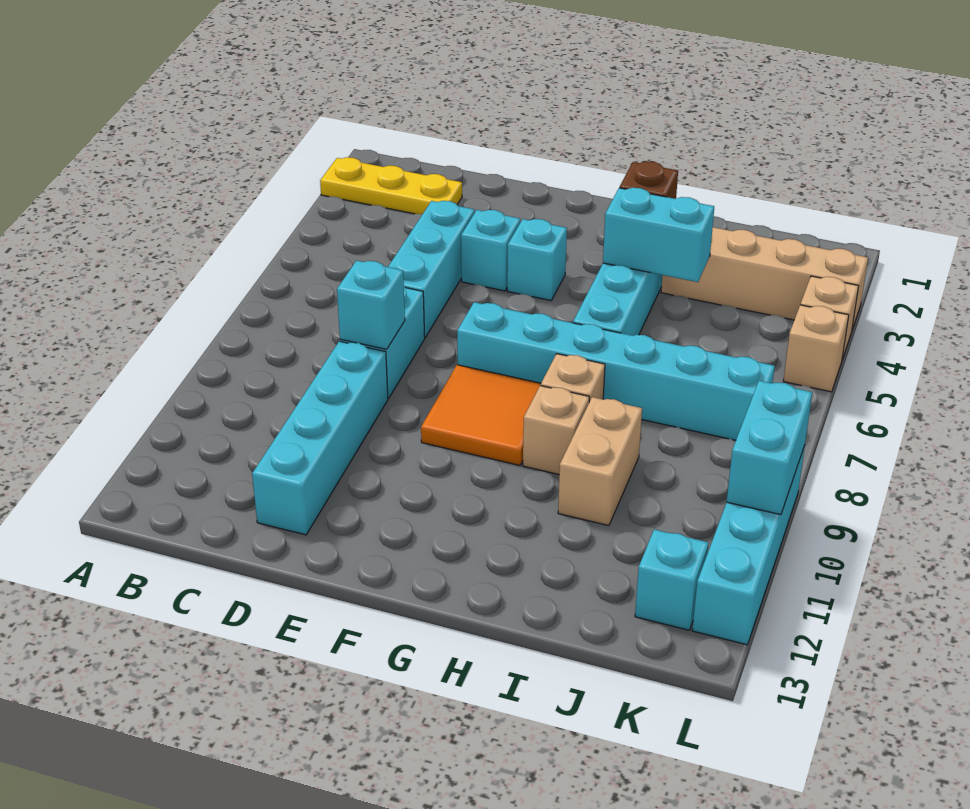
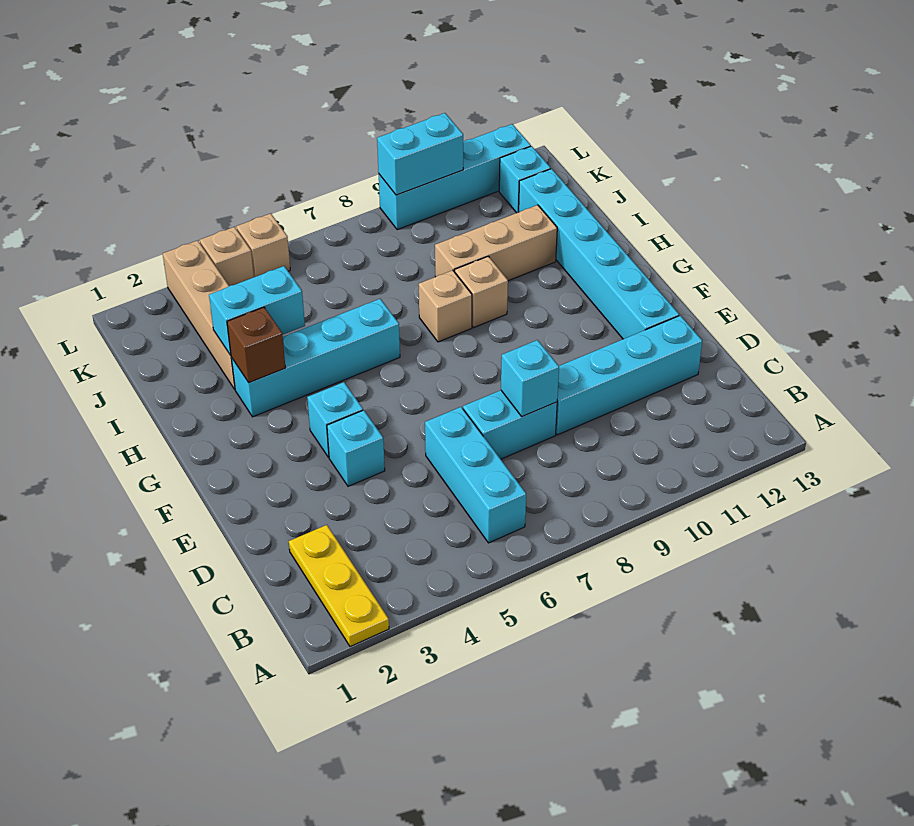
cyan brick D4:D6 level 1 -> cyan brick B6:D6 level 1
cyan brick F7:K7 level 1 -> cyan brick E12:J12 level 1
orange tile F8:G9 level 1 -> none
cyan brick H4:I4 level 2 -> cyan brick I3:I4 level 2
tan brick I9:I10 level 1 -> tan brick I9:I11 level 1

